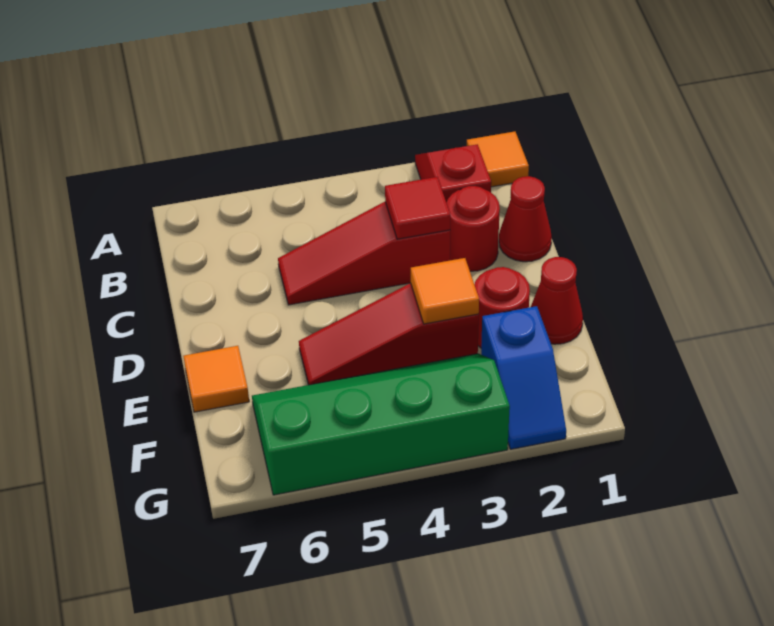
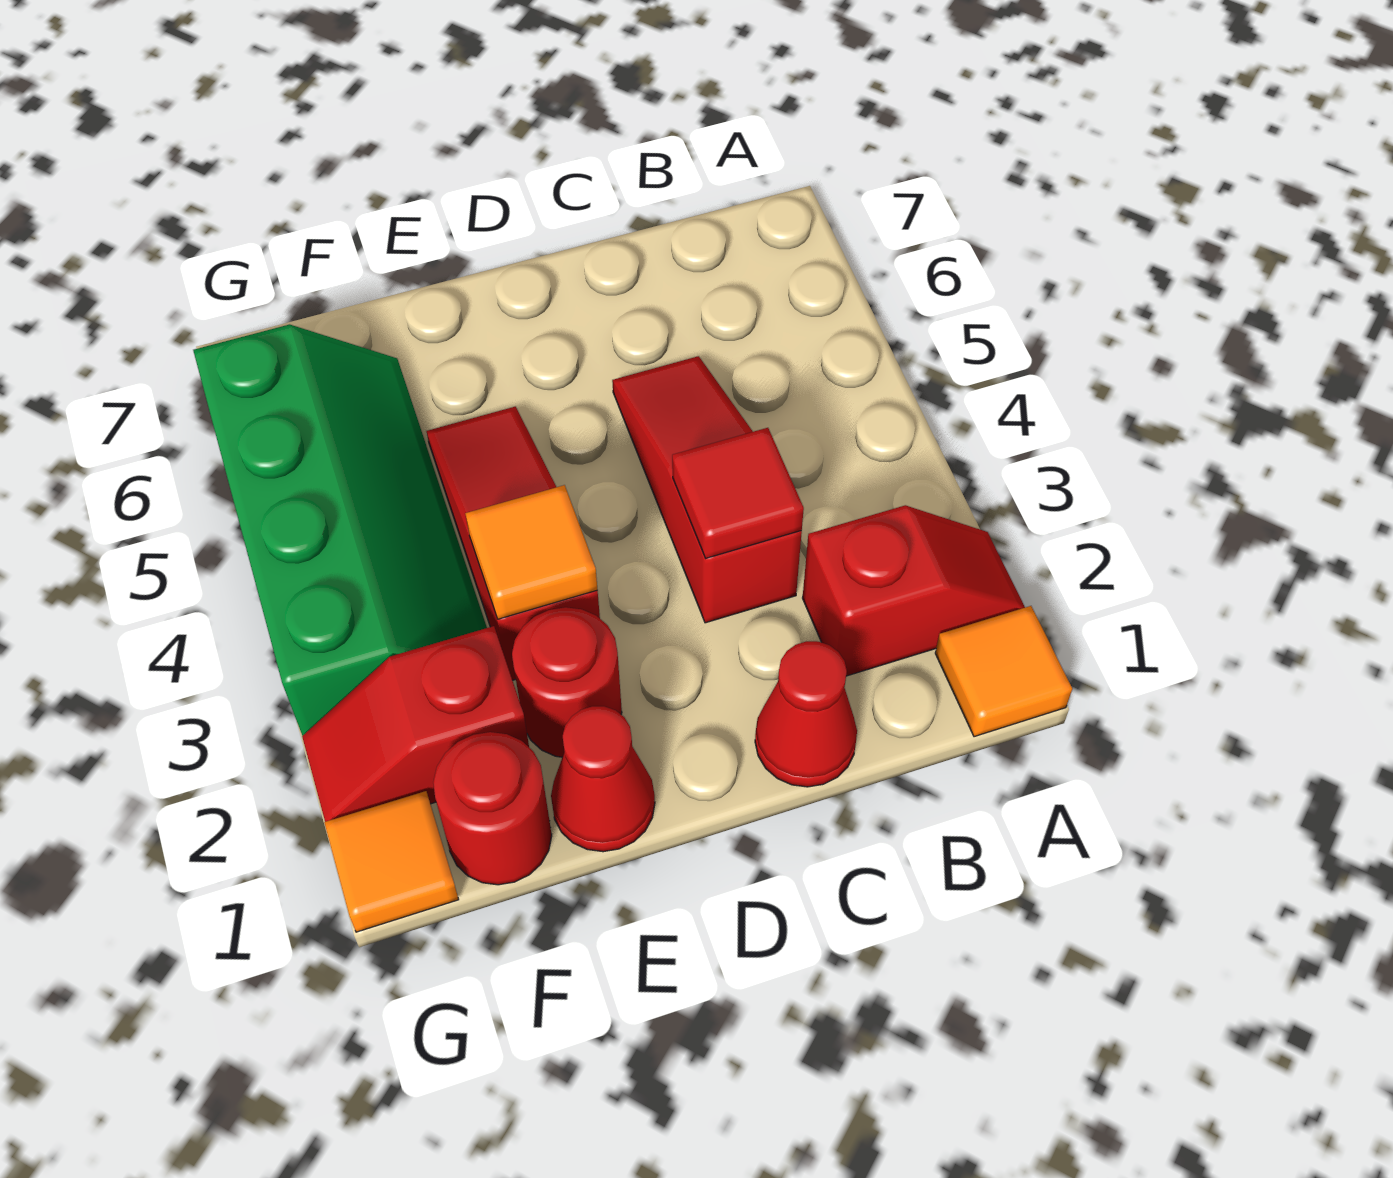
red round brick C2 level 1 -> red round brick F1 level 1
orange tile E7 level 1 -> orange tile G1 level 1
blue slope F2:G2 level 1 top F -> red slope F2:G2 level 1 top F

